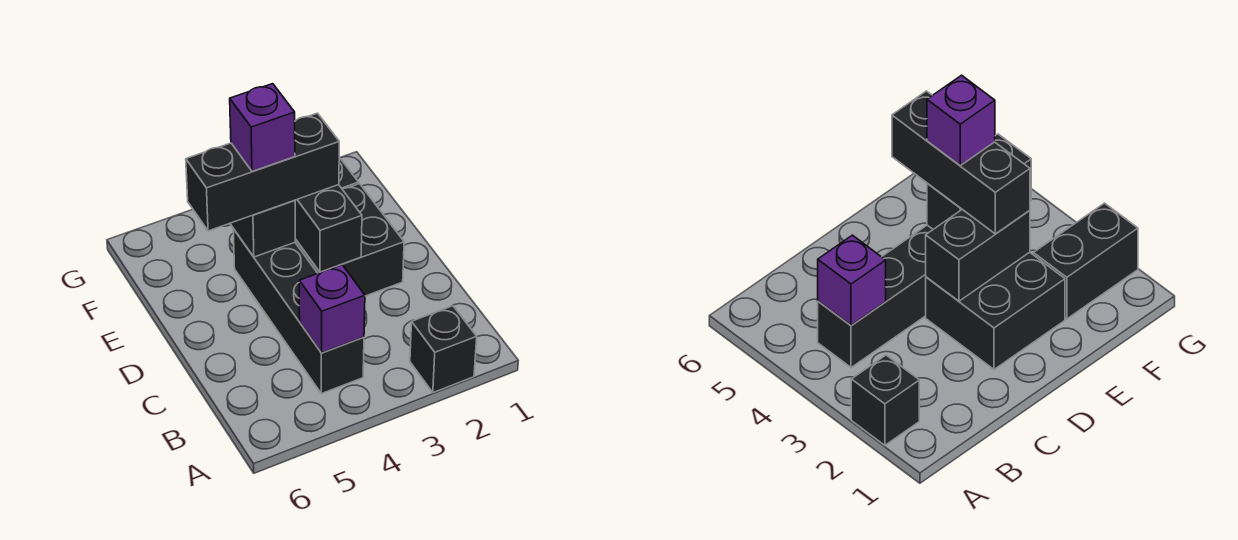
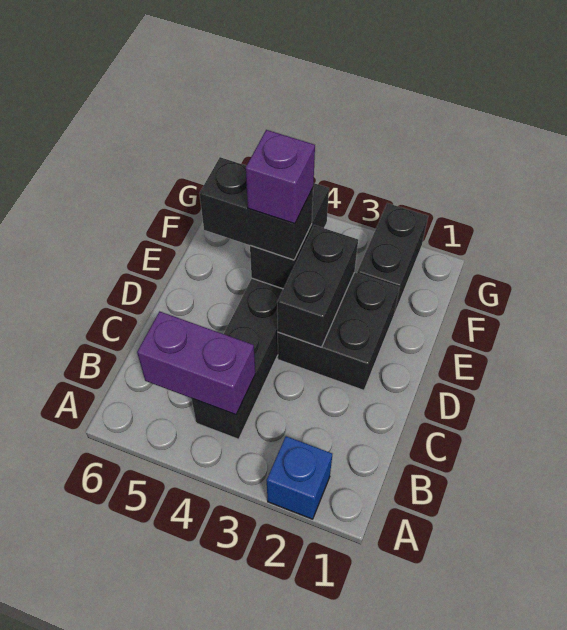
black brick A2 level 1 -> blue brick A2 level 1
purple brick B4 level 2 -> purple brick B4:B5 level 2
black brick E3:E5 level 3 -> black brick E4:E5 level 3

